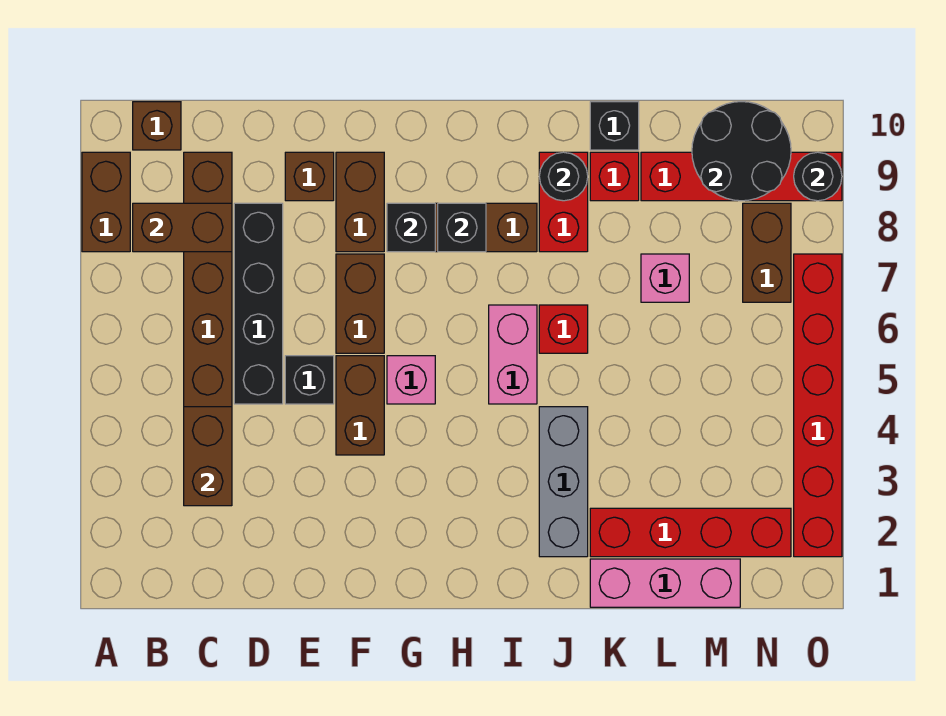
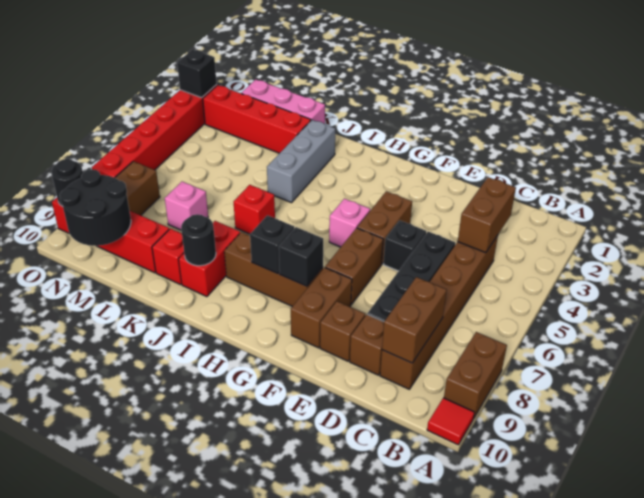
none -> red tile A10 level 1
brown brick B8:C8 level 2 -> brown brick C8:C9 level 2
brown brick B10 level 1 -> brown brick D9 level 1
pink brick I5:I6 level 1 -> none
black brick K10 level 1 -> black brick O2 level 2

